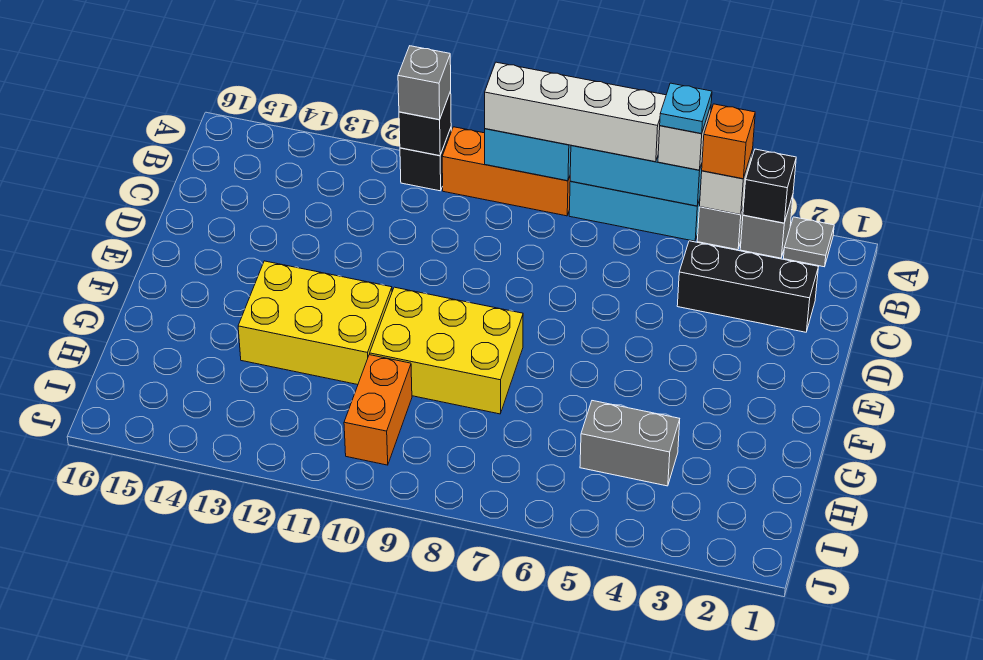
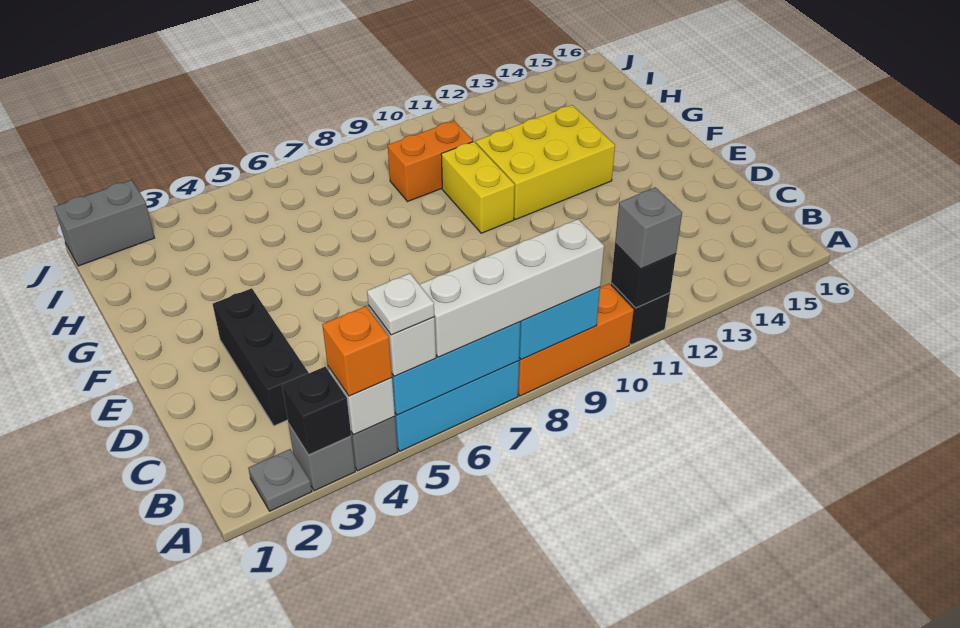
cyan plate A5 level 4 -> white plate A5 level 4
black brick C2:C4 level 1 -> black brick C3:E3 level 1
yellow brick F8:G10 level 1 -> yellow brick F10:G10 level 1
grey brick H4:H5 level 1 -> grey brick J1:J2 level 1
orange brick H10:I10 level 1 -> orange brick H9:H10 level 1

